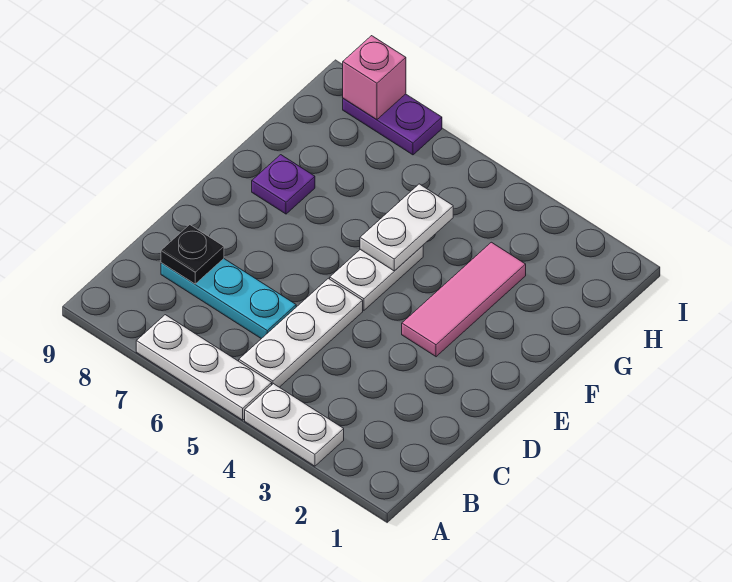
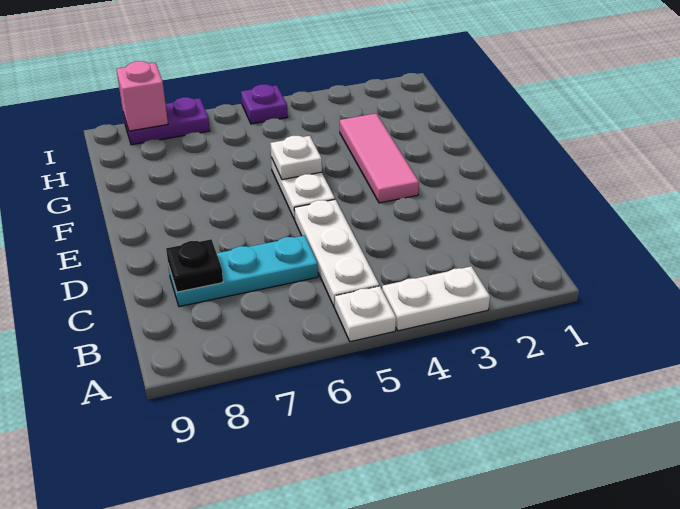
white plate A5:A7 level 1 -> white plate A5 level 1
white plate F5:G5 level 2 -> white plate F5 level 2
purple plate F8 level 1 -> purple plate I5 level 1

